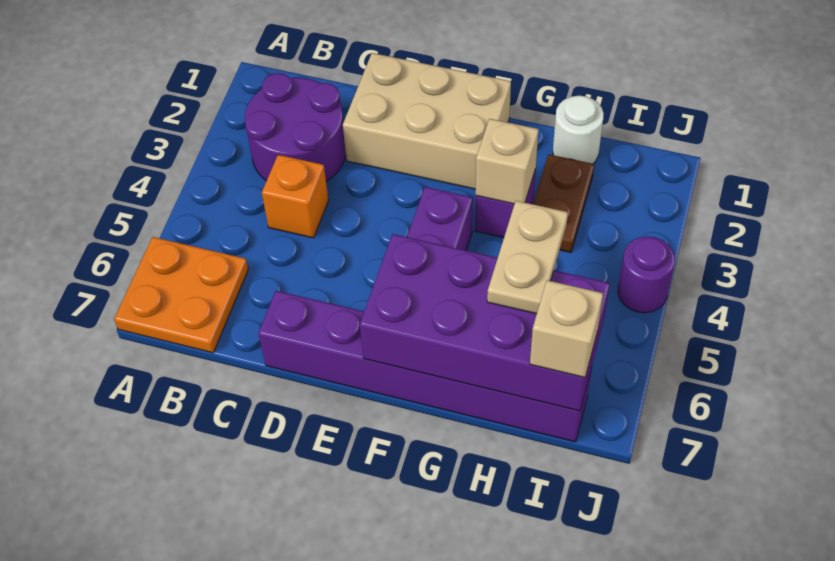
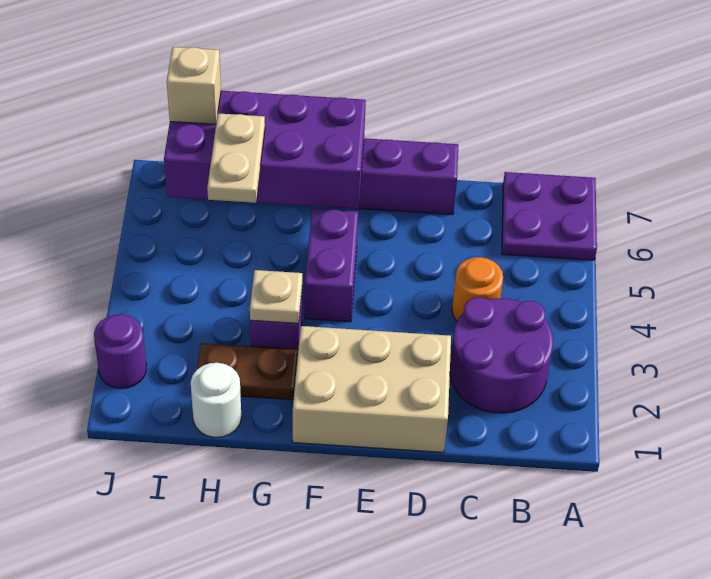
orange plate A6:B7 level 1 -> purple plate A6:B7 level 1
orange brick C4 level 1 -> orange round brick C4 level 1
tan brick G3 level 2 -> tan plate G3 level 2
brown plate H2:H3 level 1 -> brown plate G2:H2 level 1
purple round brick J4 level 1 -> purple round brick J2 level 1

